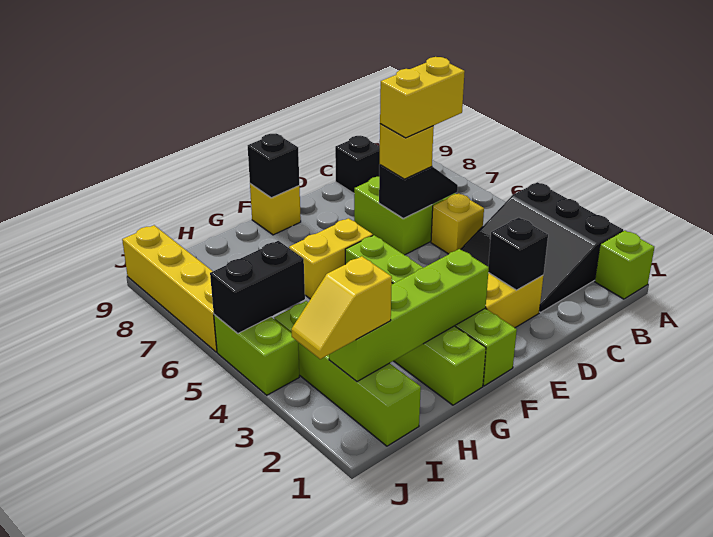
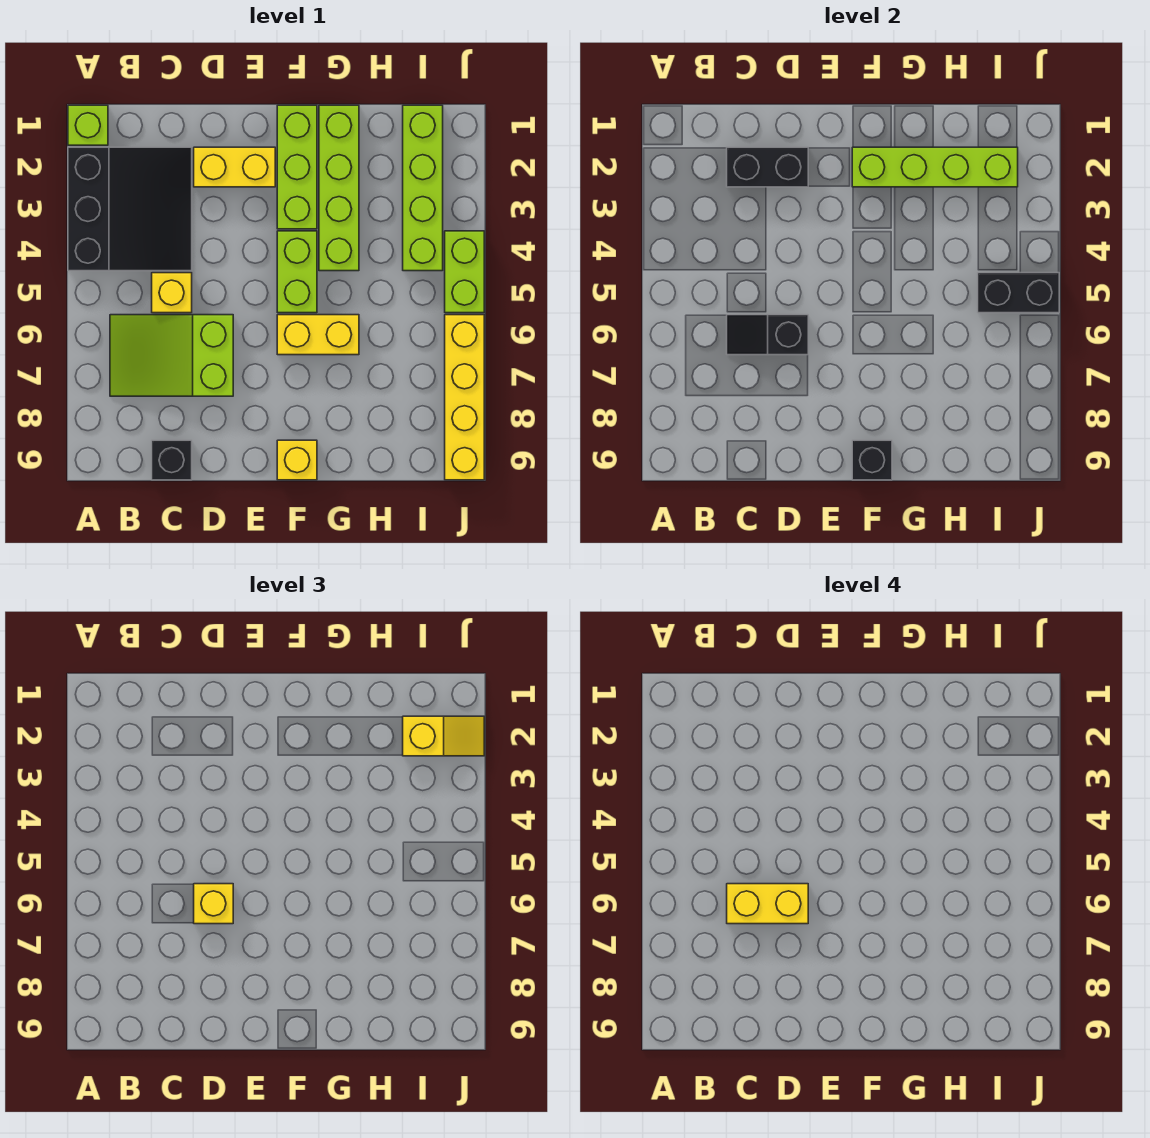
black brick D2 level 2 -> black brick C2:D2 level 2

